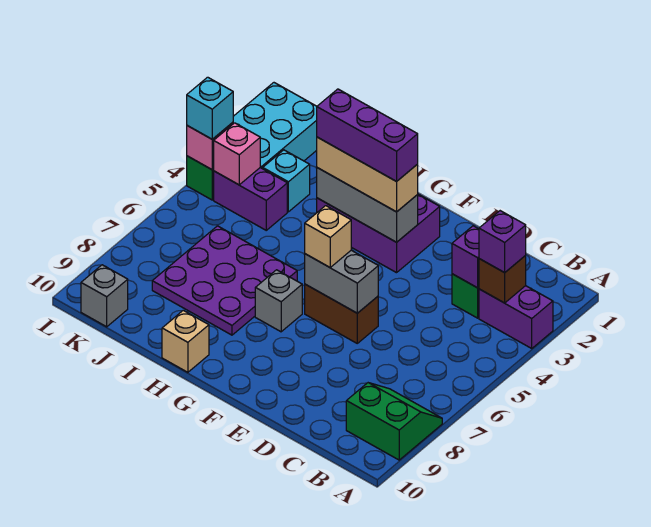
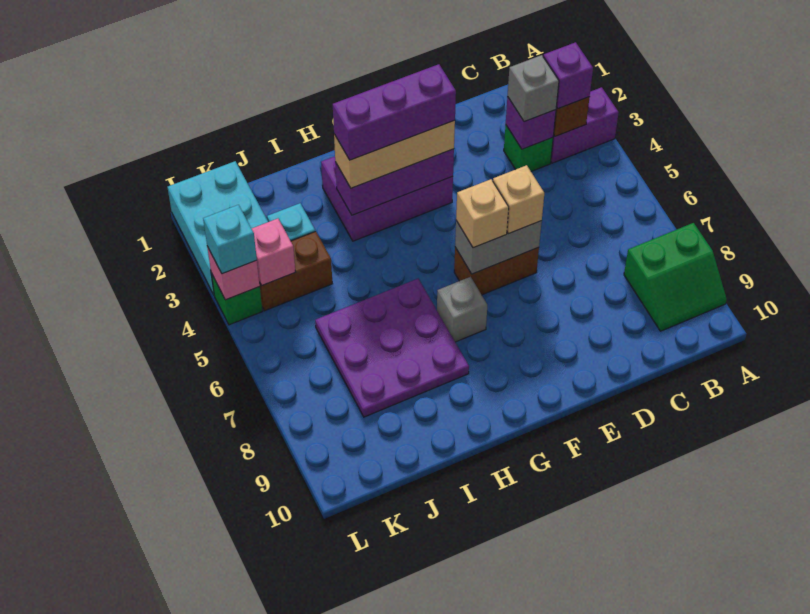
green slope A8:B9 level 1 top 9 -> green slope A8:B9 level 1 top 8
grey brick F3:H3 level 2 -> purple brick F3:H3 level 2
tan brick H10 level 1 -> tan brick E6 level 3
purple brick J4:K4 level 1 -> brown brick J4:K4 level 1
grey brick K10 level 1 -> grey brick C3 level 3

